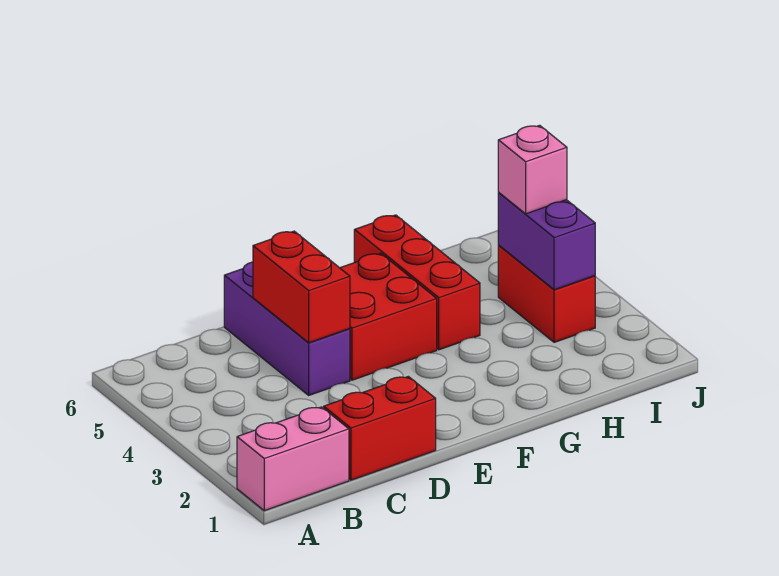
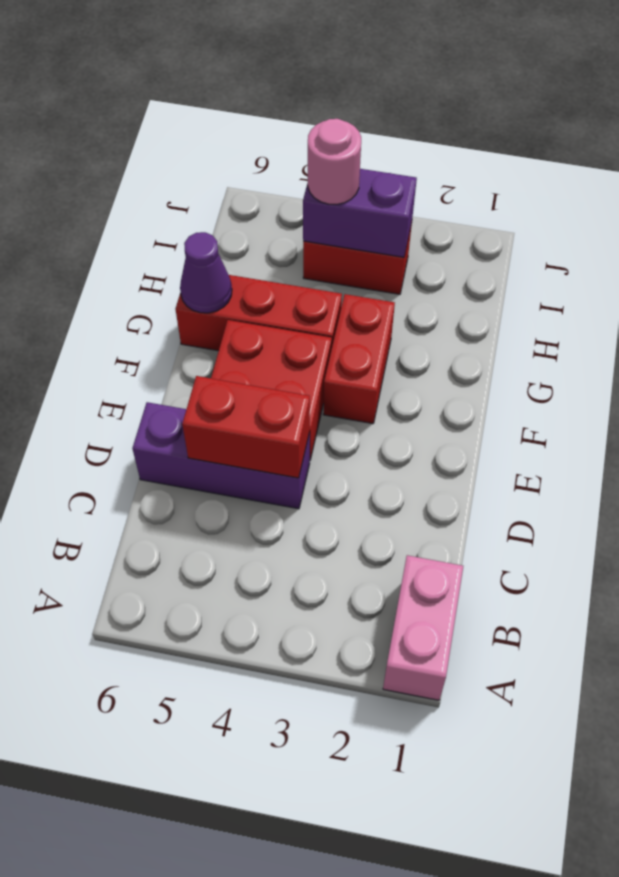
red brick C1:D1 level 1 -> red brick F3:G3 level 1
none -> purple cone G6 level 2
pink brick I4 level 3 -> pink round brick I4 level 3

